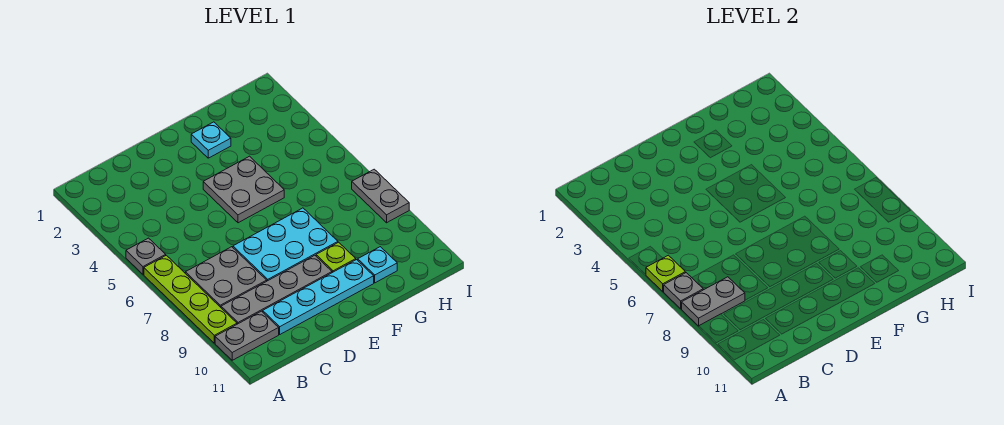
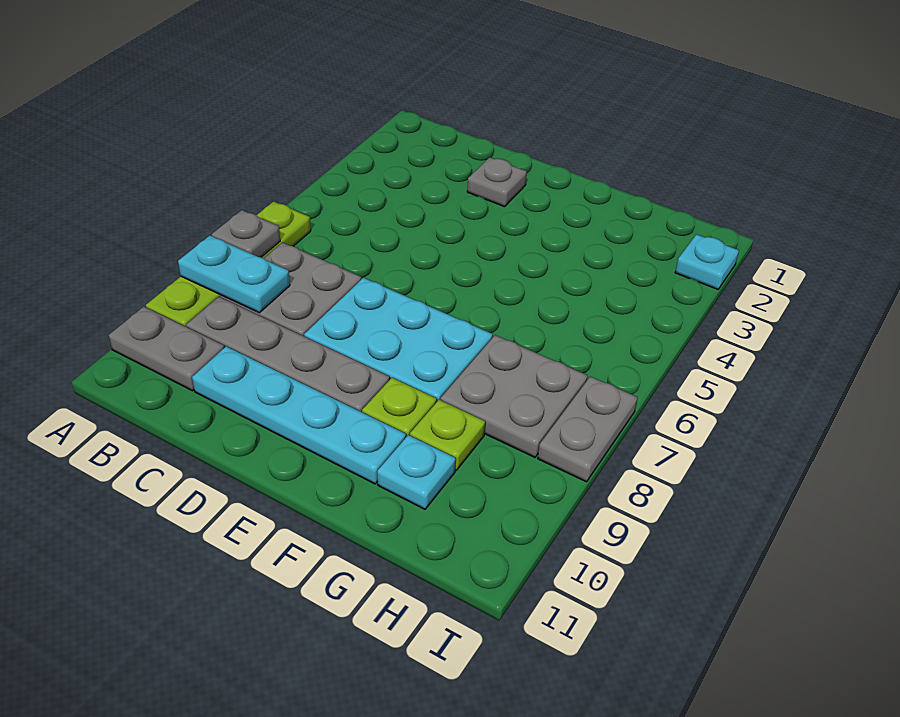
grey plate A5 level 1 -> grey plate D2 level 1
lime plate A6 level 2 -> lime plate G9 level 1
grey plate A8:B8 level 2 -> cyan plate A8:B8 level 2
grey plate E4:F5 level 1 -> grey plate G7:H8 level 1
cyan plate F2 level 1 -> cyan plate I2 level 1

